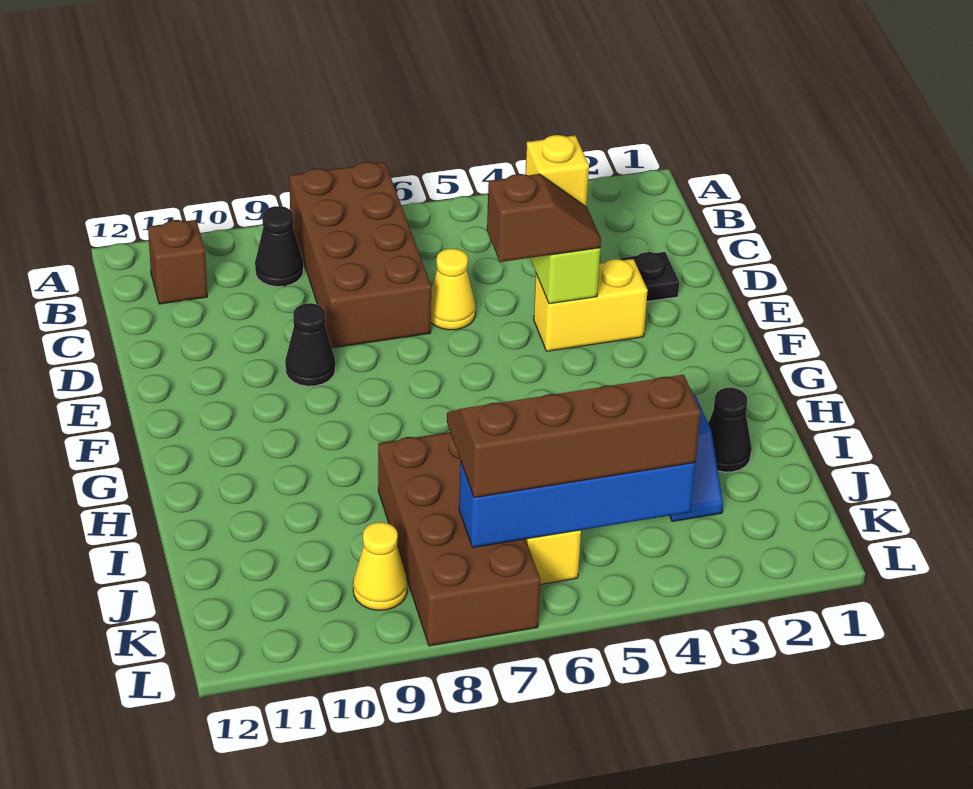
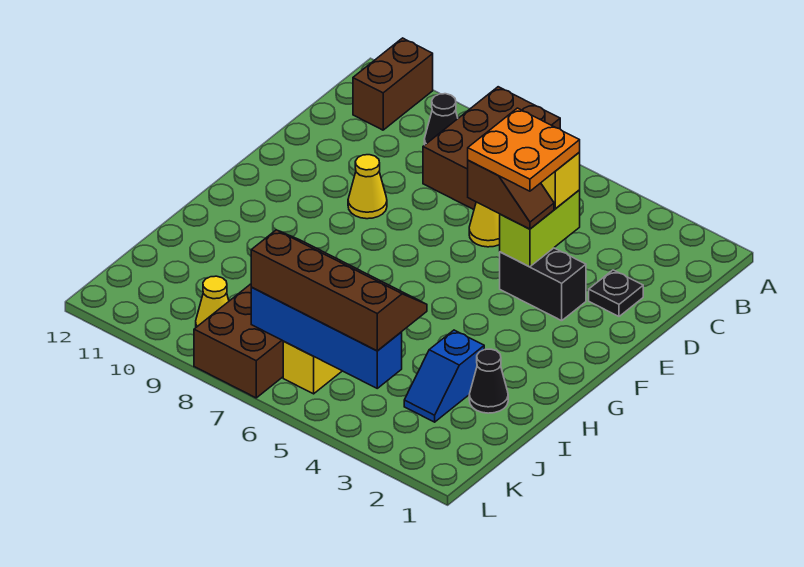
brown brick A7:D8 level 1 -> brown brick A7:C8 level 1
brown brick B11 level 1 -> brown brick A11:B11 level 1
none -> orange plate D4:E5 level 4
yellow brick E3:E4 level 1 -> black brick E3:E4 level 1
black cone E9 level 1 -> yellow cone E9 level 1

